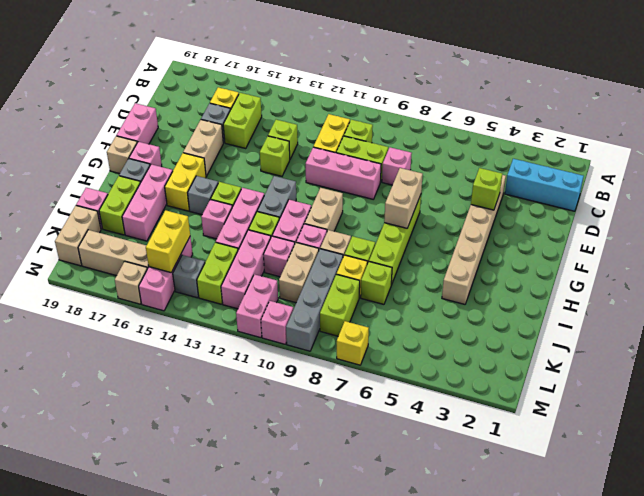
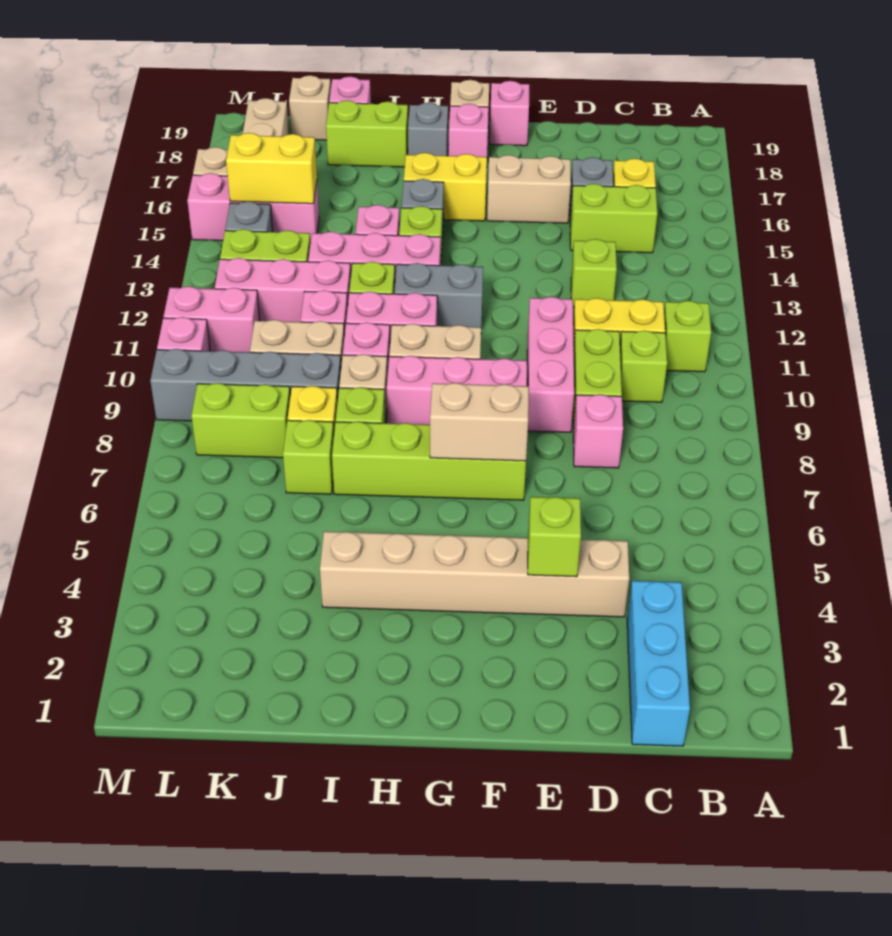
lime brick E13 level 1 -> lime brick B11 level 1
pink brick E19:F19 level 1 -> pink brick F19 level 1
pink brick H17:J17 level 1 -> pink brick F9:H9 level 1
tan brick K19:L19 level 1 -> tan brick K19 level 1
yellow brick M7 level 1 -> none

